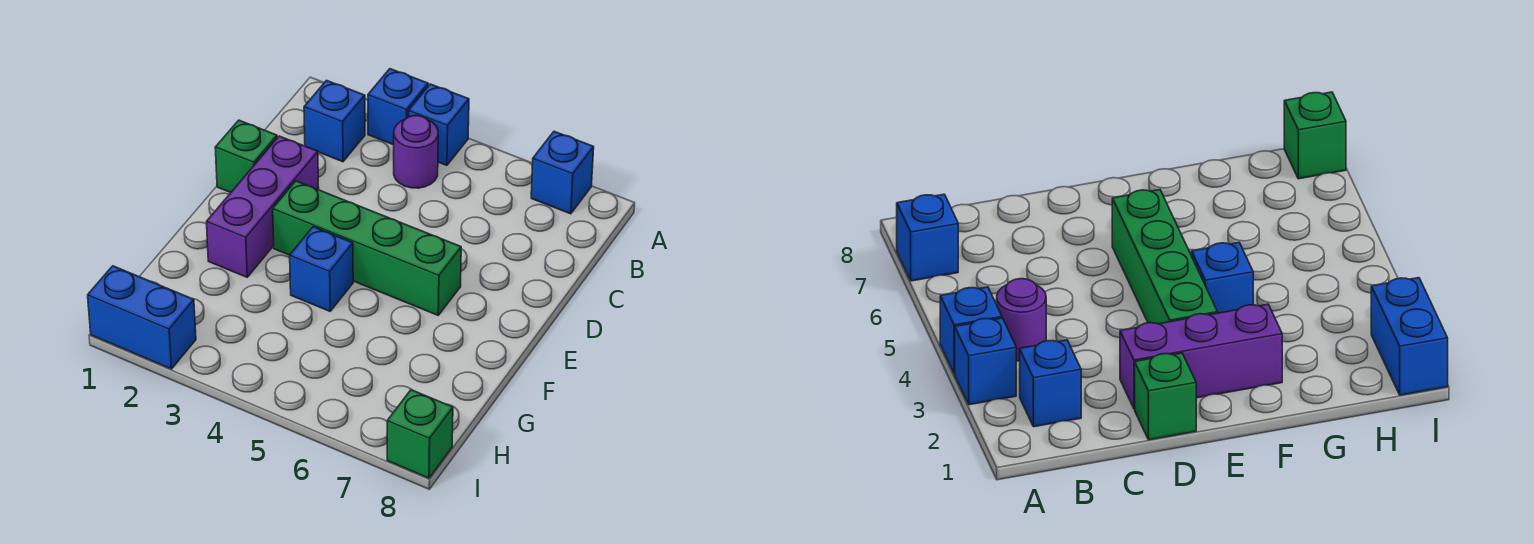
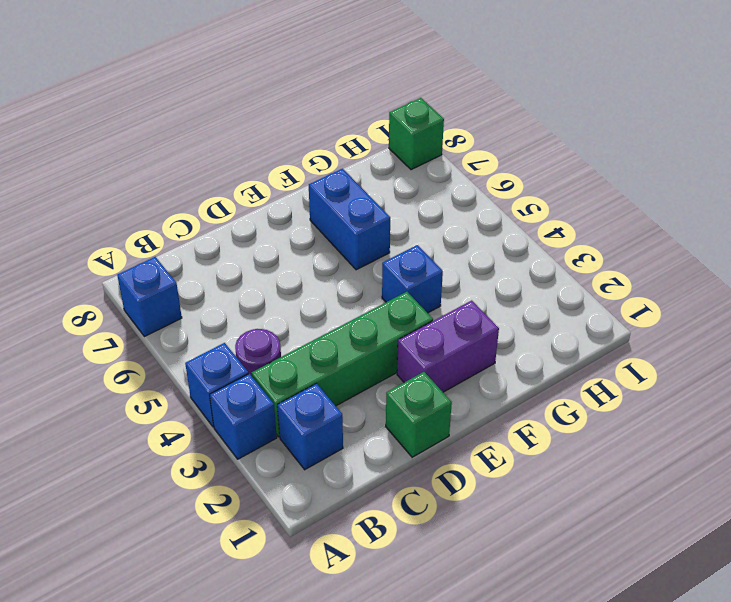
purple brick D2:F2 level 1 -> purple brick E2:F2 level 1
green brick E3:E6 level 1 -> green brick B3:E3 level 1
blue brick I1:I2 level 1 -> blue brick F6:F7 level 1

